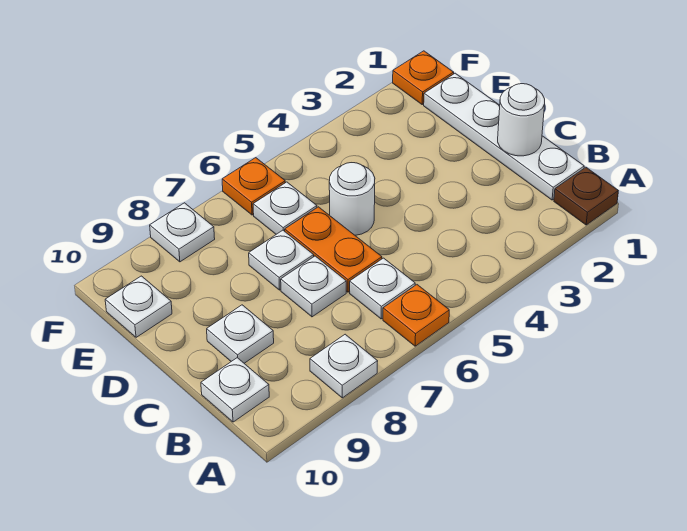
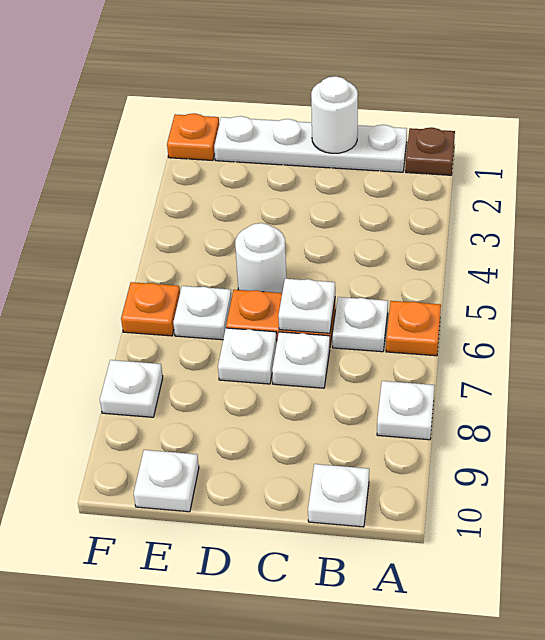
white plate C9 level 1 -> white plate C6 level 2

